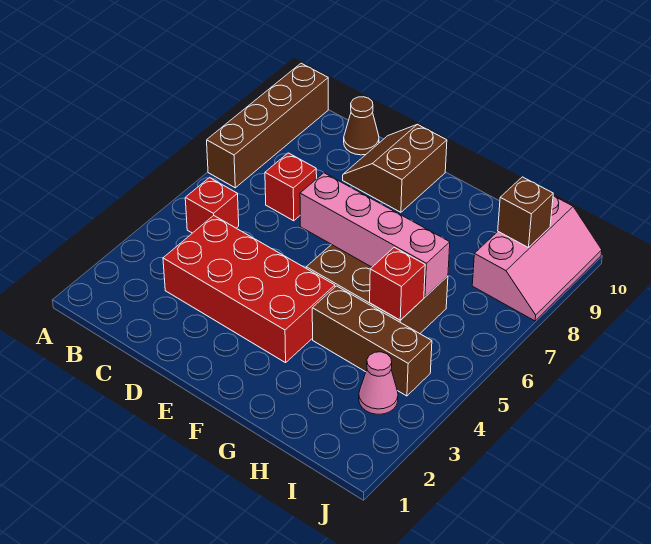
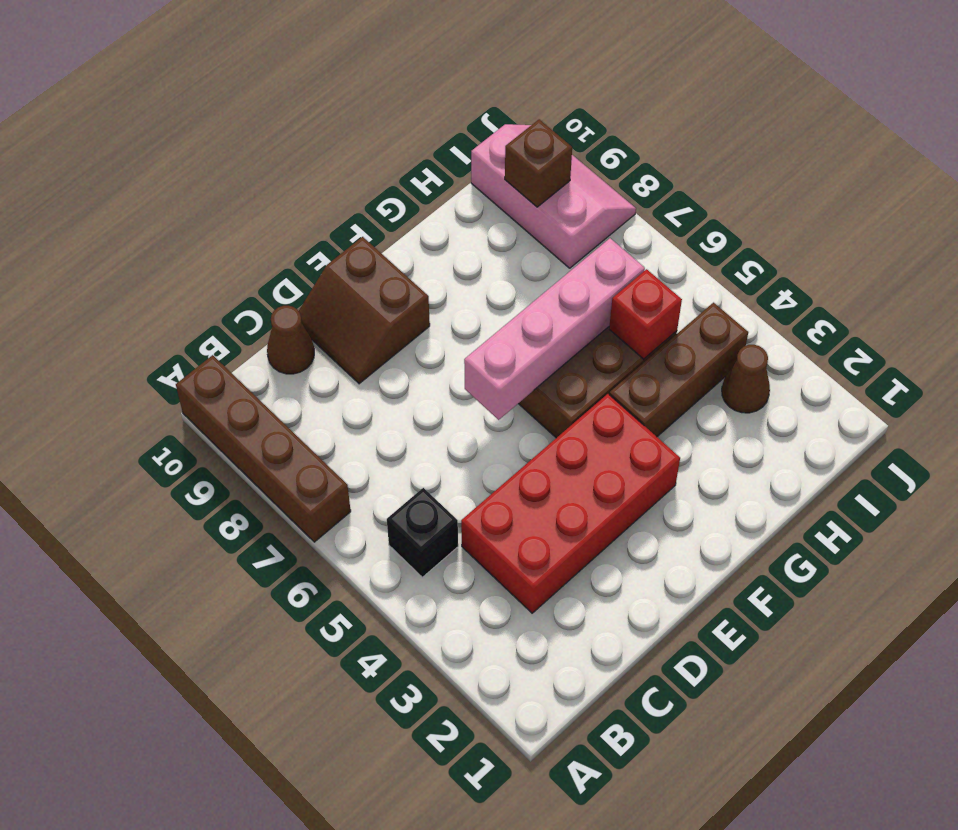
red brick B5 level 1 -> black brick B5 level 1
red brick C7 level 1 -> none
pink cone I3 level 1 -> brown cone I3 level 1

